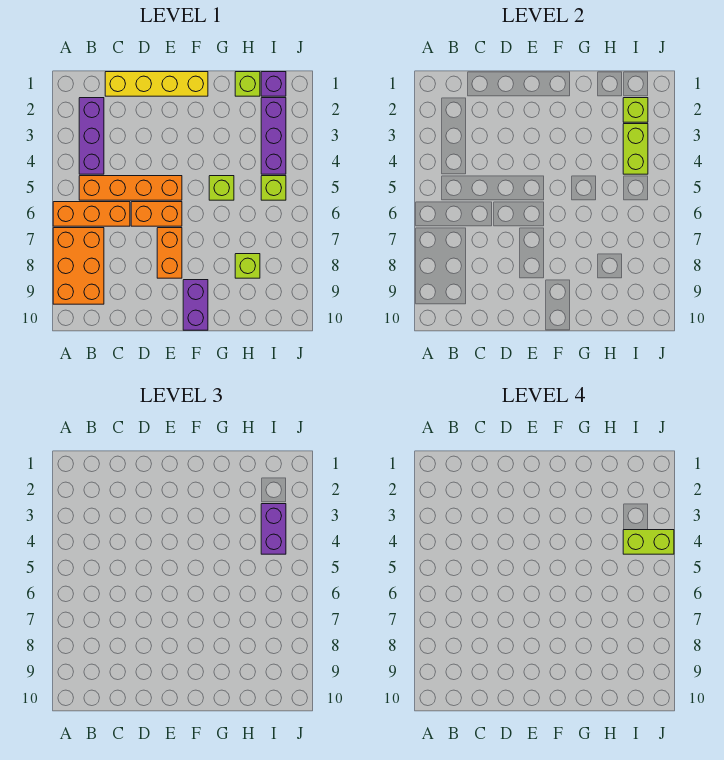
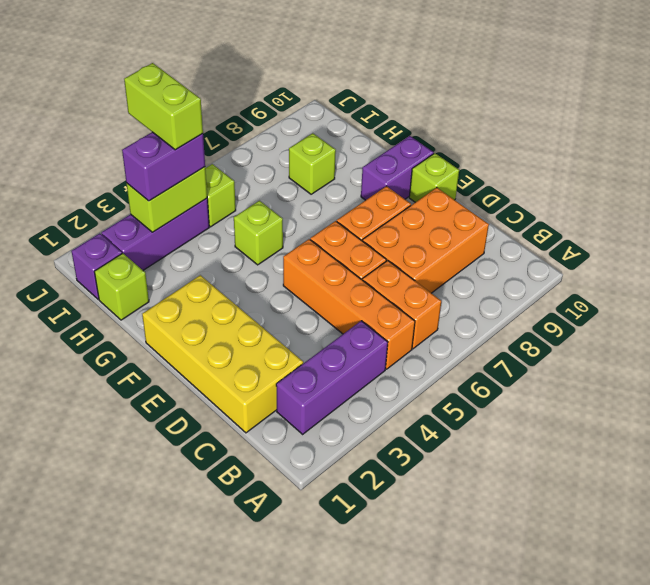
orange brick A6:C6 level 1 -> orange brick B6:C6 level 1
orange brick A7:B9 level 1 -> orange brick C7:D9 level 1
yellow brick C1:F1 level 1 -> yellow brick C1:F2 level 1
lime brick I2 level 2 -> lime brick E10 level 1

